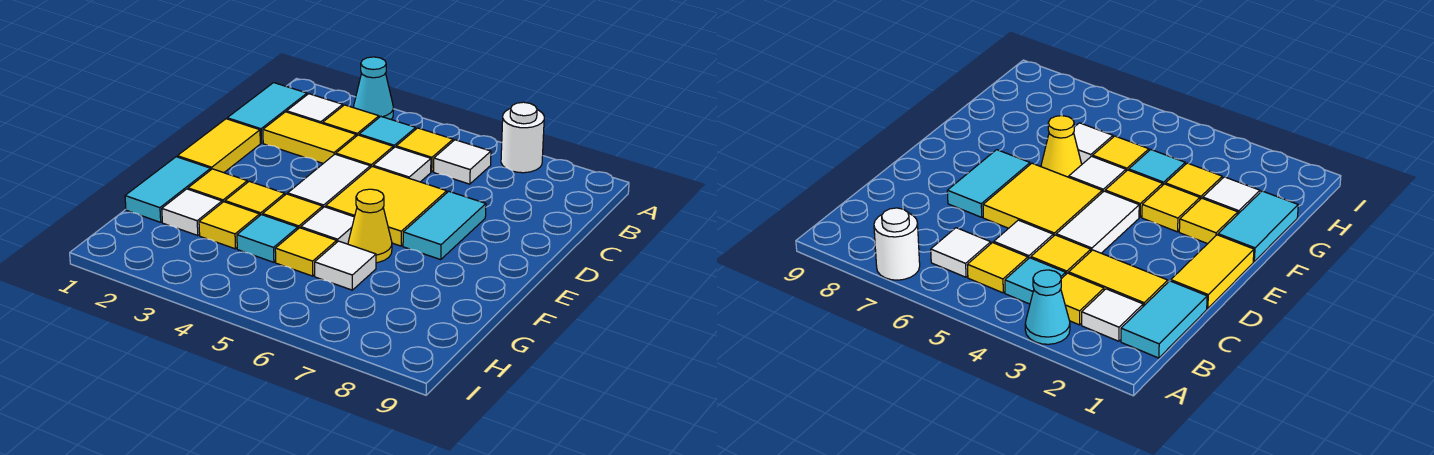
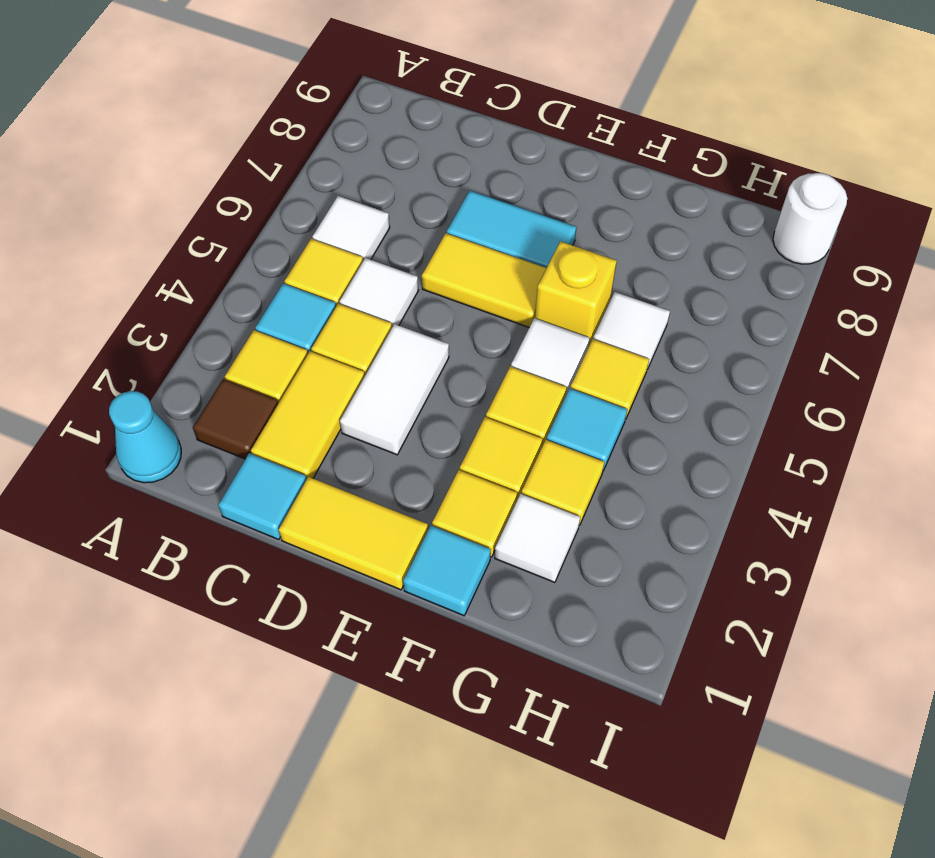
cyan cone A3 level 1 -> cyan cone A1 level 1
white round brick A7 level 1 -> white round brick I9 level 1
cyan tile B1:C1 level 1 -> cyan tile C1 level 1
white tile B2 level 1 -> brown tile B2 level 1
white tile D4:E4 level 1 -> white tile D3:D4 level 1
yellow tile D5:E6 level 1 -> yellow tile D6:E6 level 1
cyan tile F1:G1 level 1 -> cyan tile F1 level 1
yellow cone F6 level 1 -> yellow brick F6 level 1

